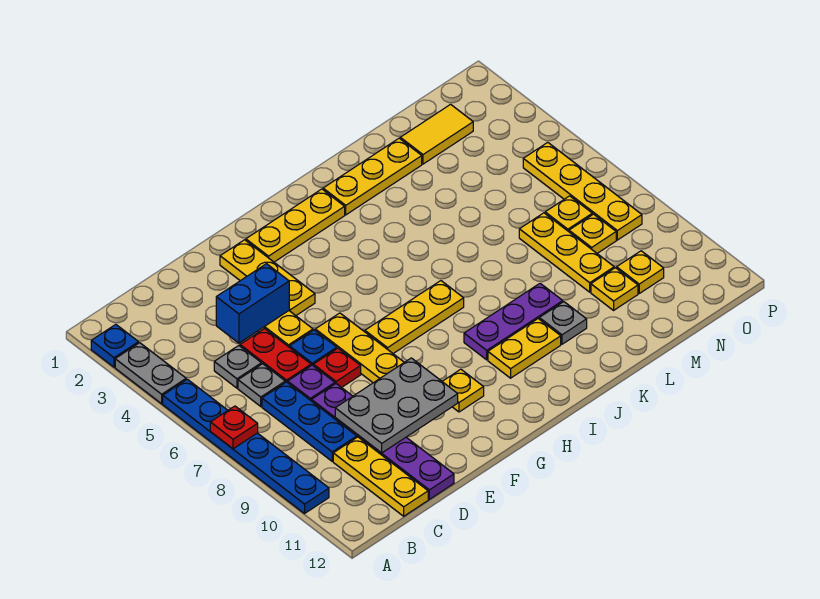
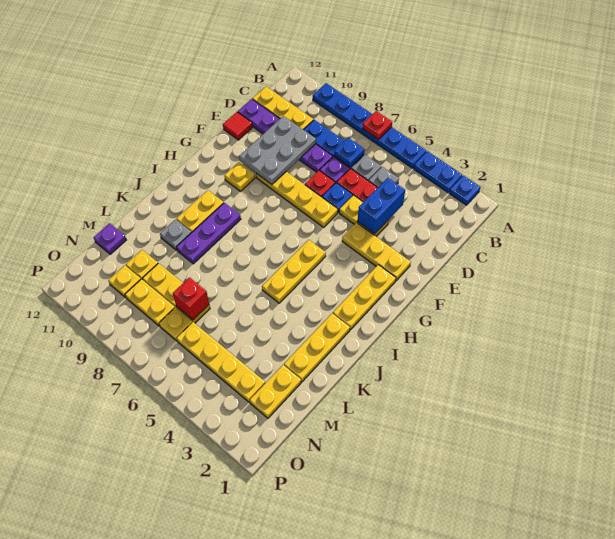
grey plate A3:A4 level 1 -> blue plate A3:A4 level 1
none -> blue plate C7 level 2
none -> red tile E12 level 1
yellow plate G7:I7 level 1 -> yellow plate H5:J5 level 1
yellow tile M2:N2 level 1 -> yellow plate M2:N2 level 1
none -> red brick M7 level 2
none -> purple plate M12 level 1
yellow plate N8 level 1 -> yellow plate N8:N9 level 1
yellow plate O5:O8 level 1 -> yellow plate N3:N6 level 1

